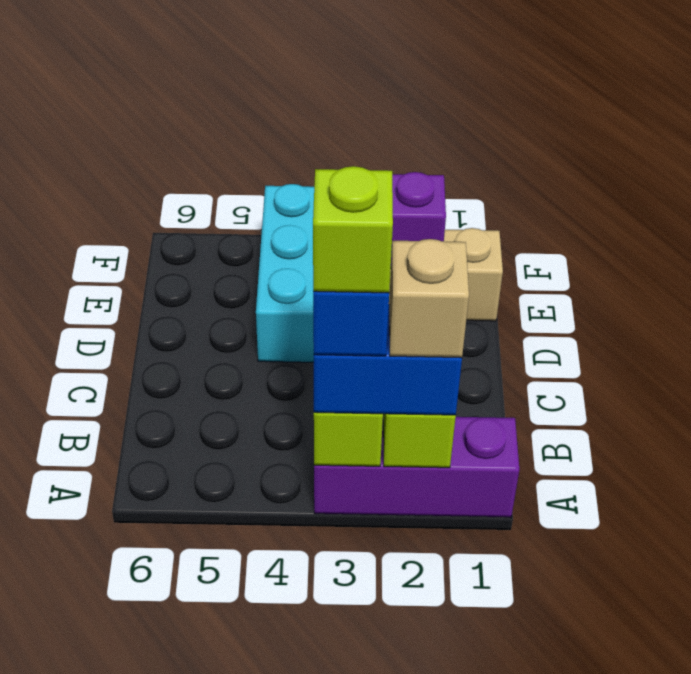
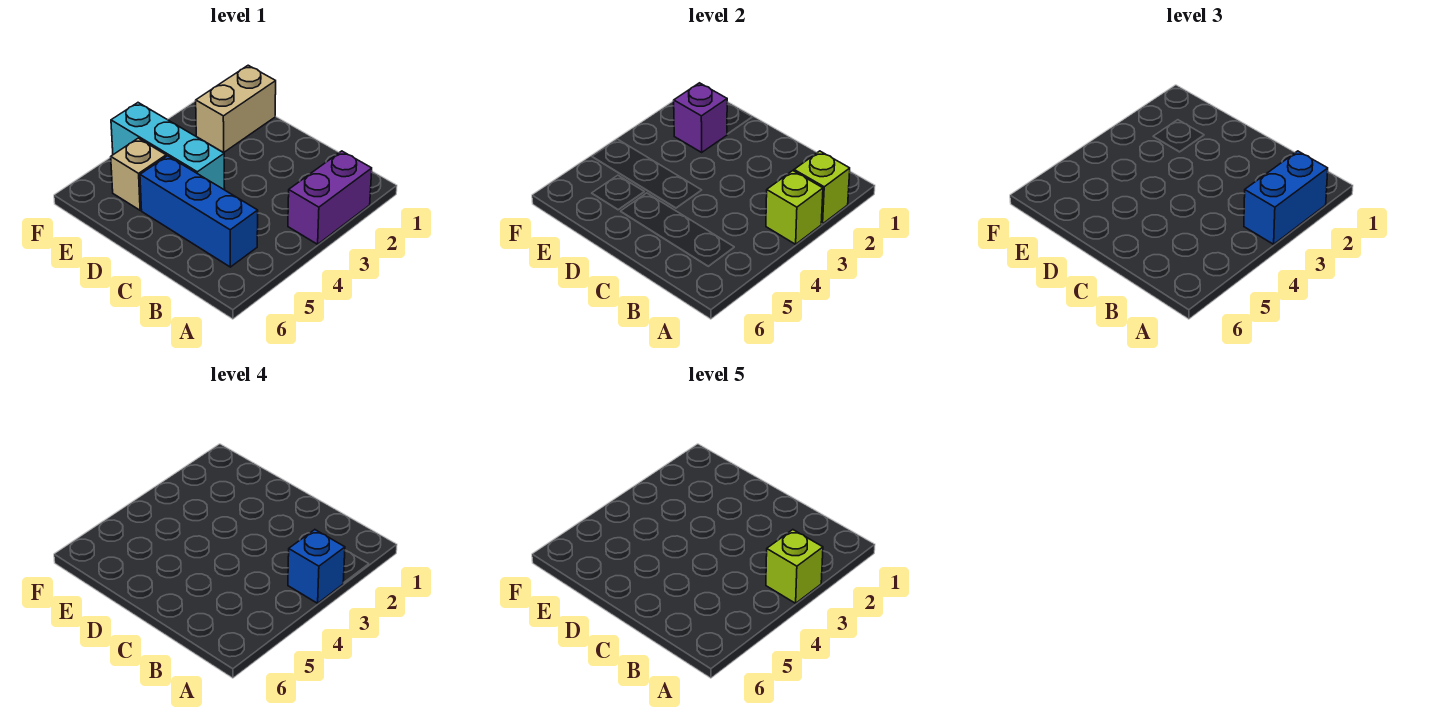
purple brick A1:A3 level 1 -> purple brick A2:A3 level 1
tan brick A2 level 4 -> tan brick E5 level 1
none -> blue brick B5:D5 level 1

